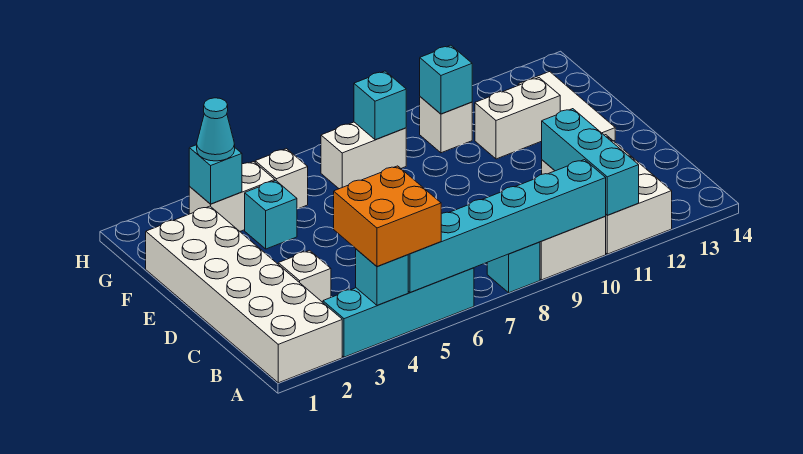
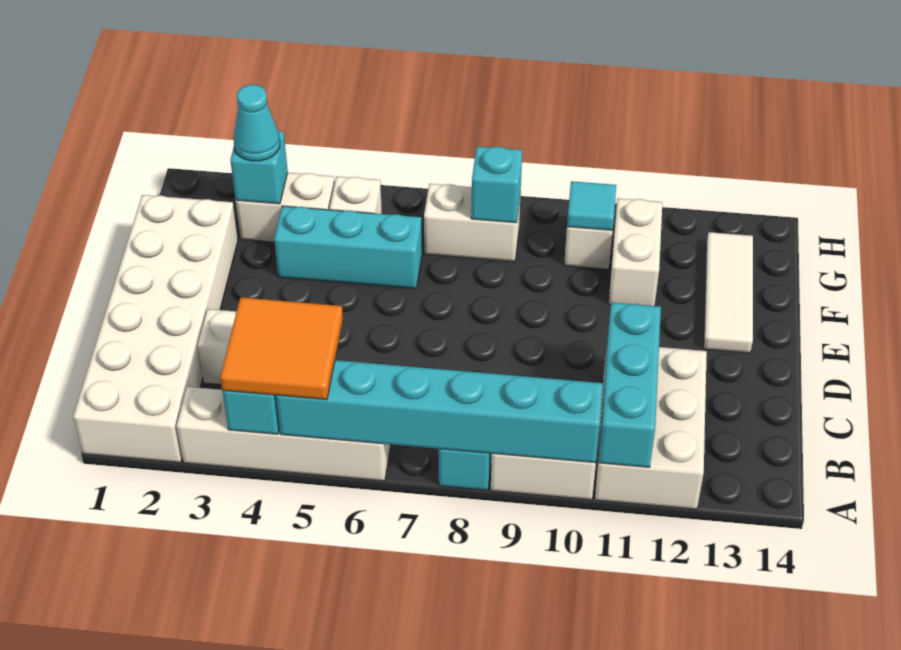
cyan brick A3:A6 level 1 -> white brick A3:A6 level 1
orange brick A4:B5 level 3 -> orange tile A4:B5 level 3
cyan brick F4 level 1 -> cyan brick F4:F6 level 1
white brick F11:F12 level 1 -> white brick F11:G11 level 1
cyan brick G10 level 2 -> cyan tile G10 level 2

